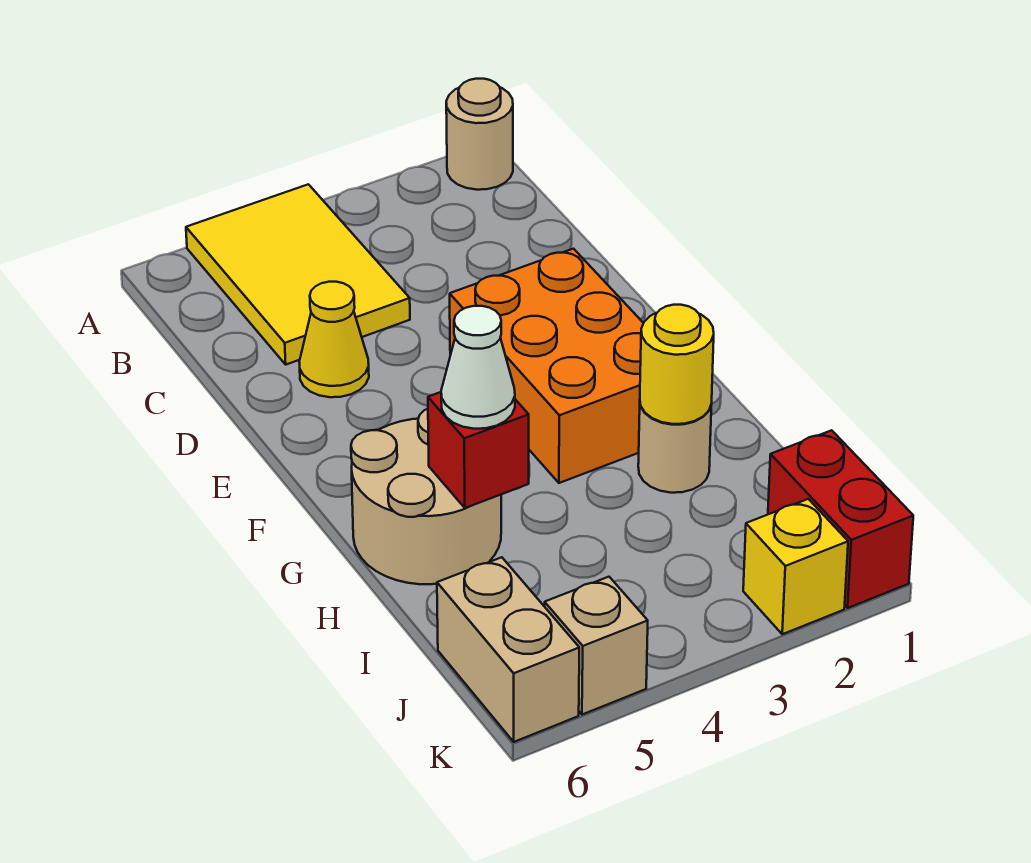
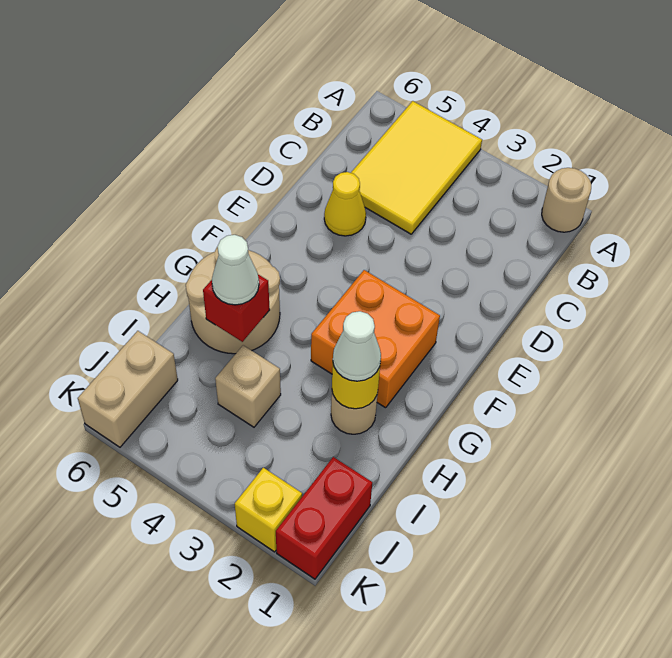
orange brick E2:G3 level 1 -> orange brick F2:G3 level 1
none -> white cone H2 level 3
tan brick K5 level 1 -> tan brick I4 level 1

